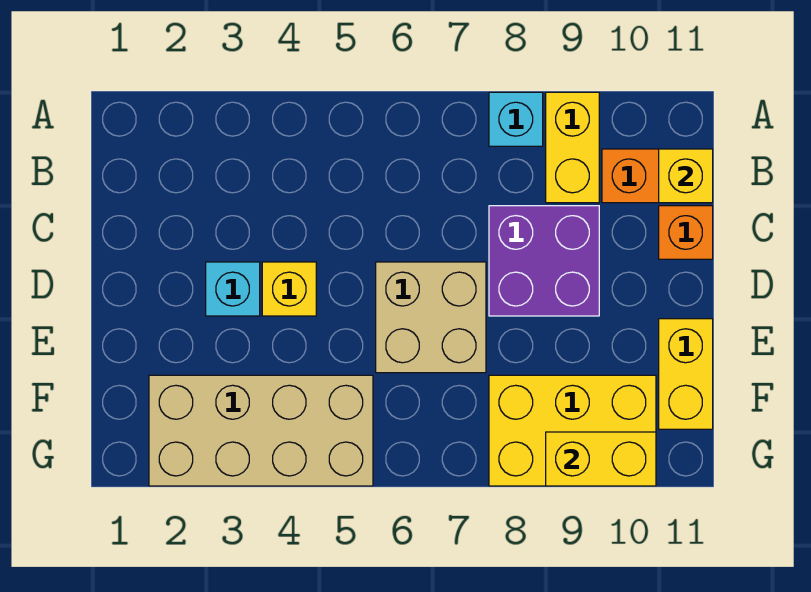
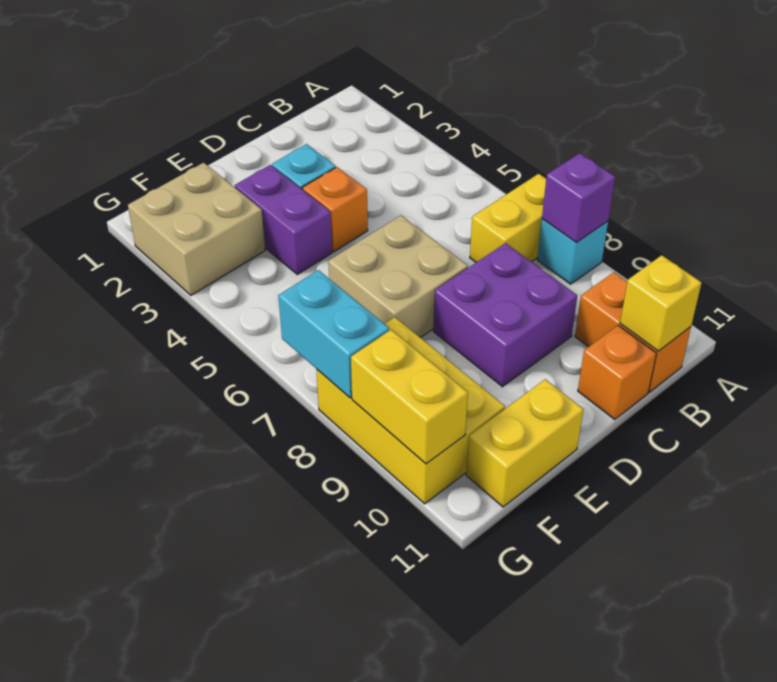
none -> purple brick A8 level 2
yellow brick A9:B9 level 1 -> yellow brick A7:B7 level 1
yellow brick D4 level 1 -> orange brick D4 level 1
none -> purple brick E3:E4 level 1
tan brick F2:G5 level 1 -> tan brick F2:G3 level 1
none -> cyan brick G7:G8 level 2

